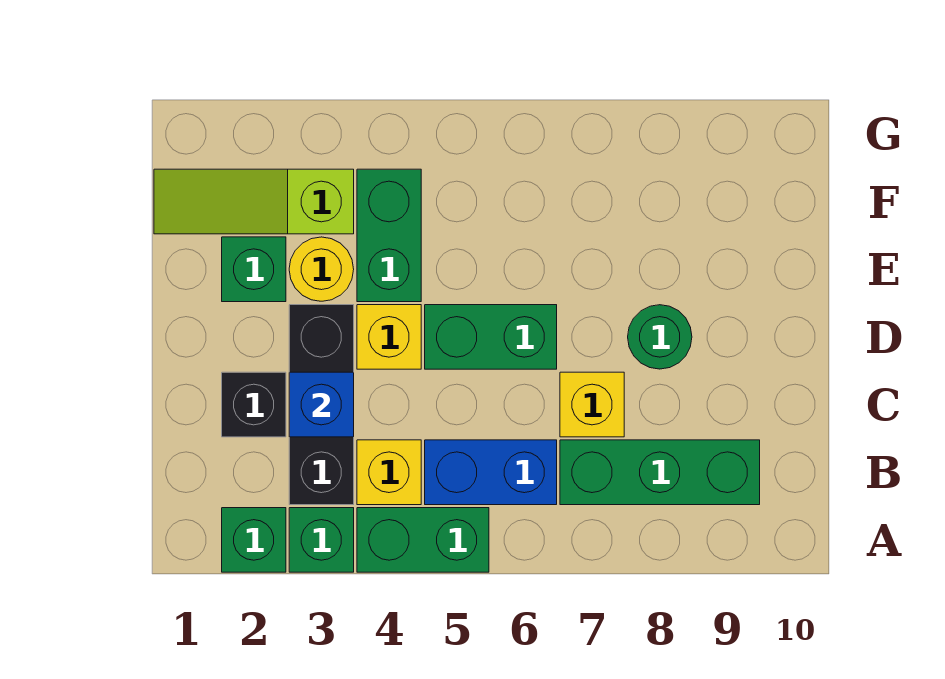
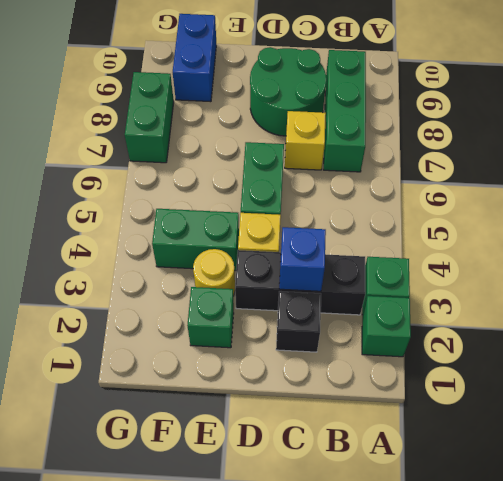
green brick A4:A5 level 1 -> green brick G7:G8 level 1
yellow brick B4 level 1 -> none
blue brick B5:B6 level 1 -> blue brick F9:F10 level 1
green round brick D8 level 1 -> green round brick C8:D9 level 1
lime slope F1:F3 level 1 top 3 -> none

